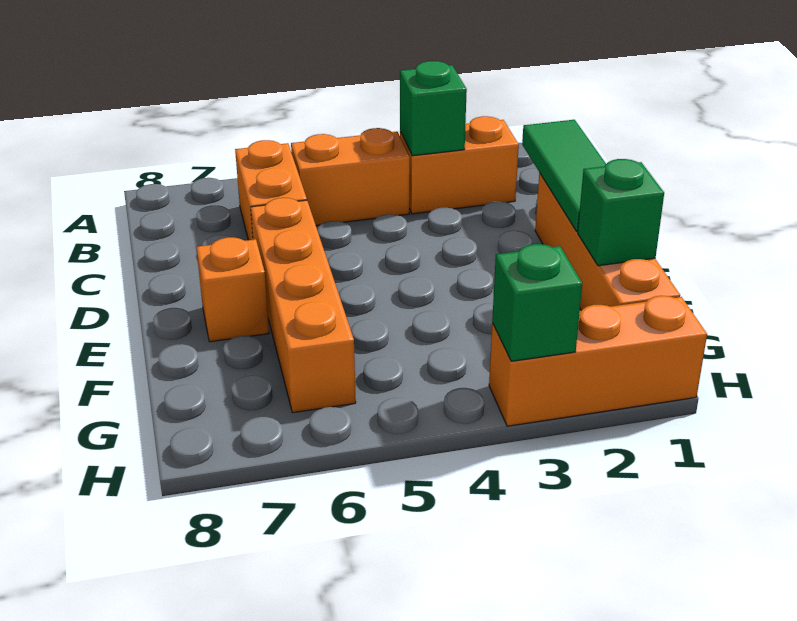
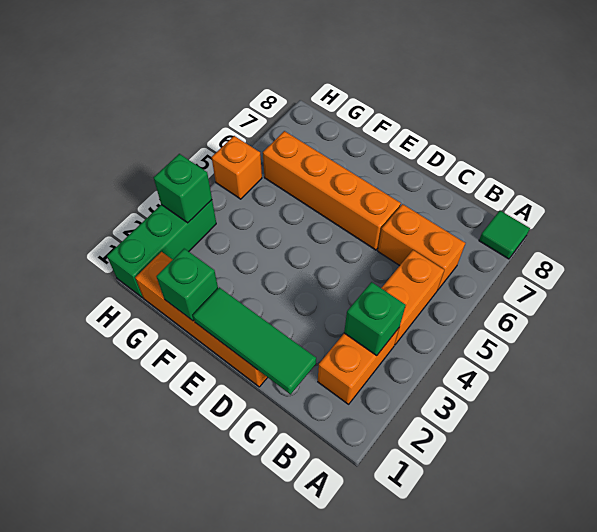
none -> green tile A8 level 1
orange brick E7 level 1 -> orange brick H5 level 1
orange brick H1:H3 level 1 -> green brick H1:H3 level 1

